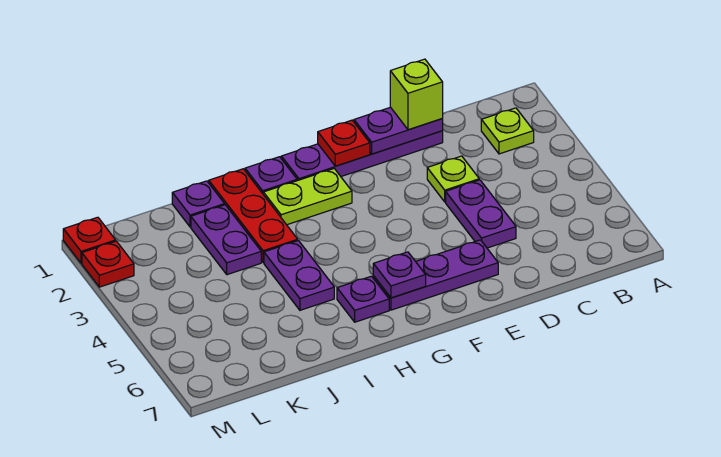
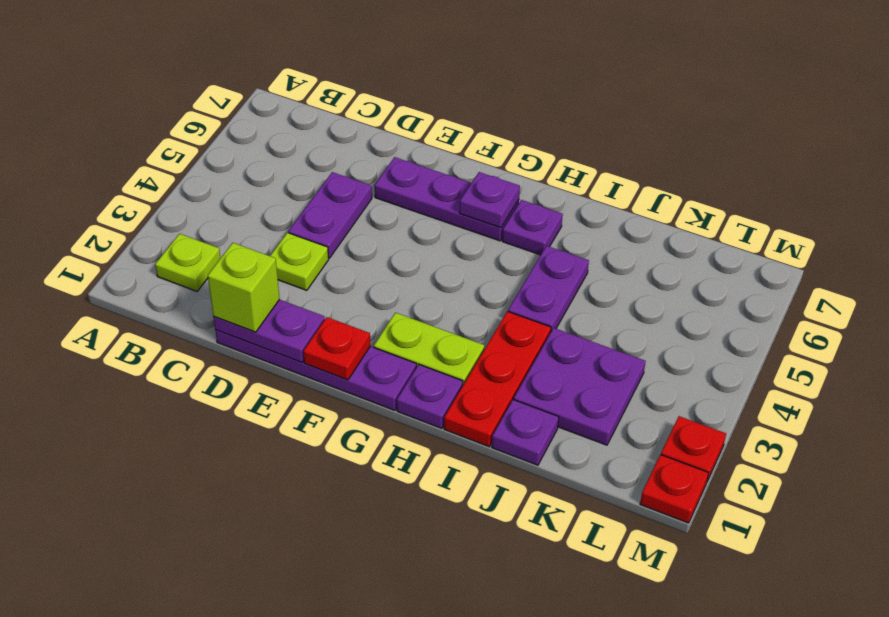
purple plate J2:J3 level 1 -> purple plate J2:K3 level 1

